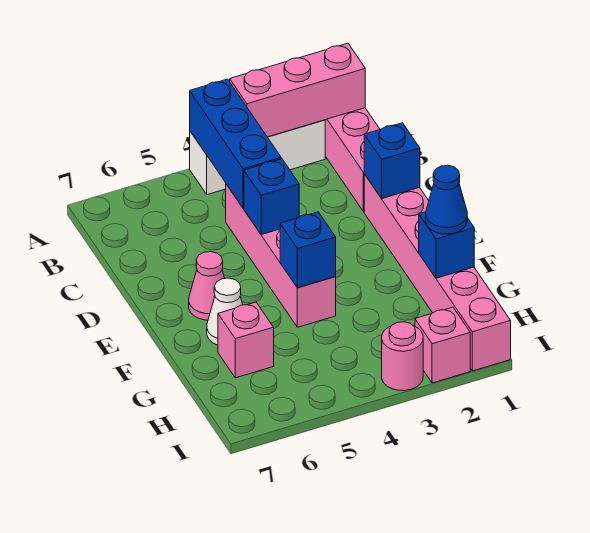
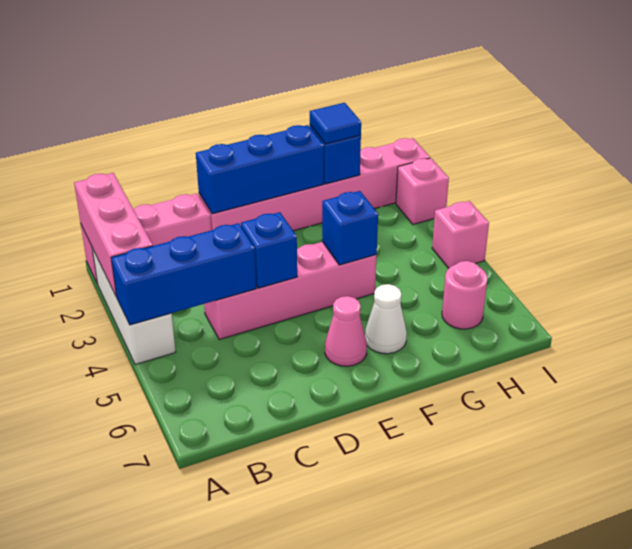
blue brick D1 level 2 -> blue brick D1:F1 level 2
blue cone G1 level 3 -> blue tile G1 level 3
pink brick G6 level 1 -> pink brick I4 level 1
pink round brick I3 level 1 -> pink round brick H6 level 1

